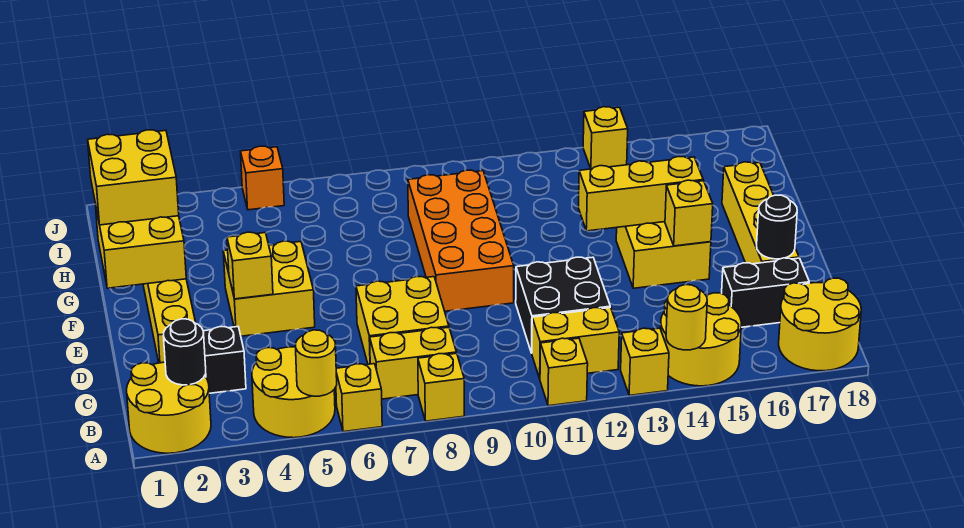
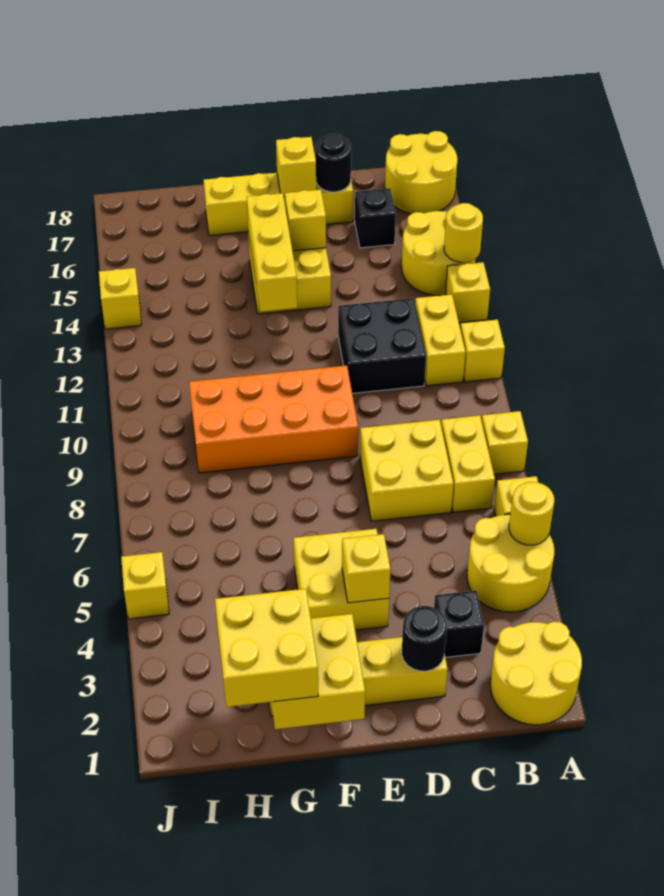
black round brick B2 level 2 -> black round brick D2 level 2
black brick C16:C17 level 1 -> black brick C16 level 1
none -> yellow brick E17 level 2
orange brick J5 level 1 -> yellow brick J5 level 1

